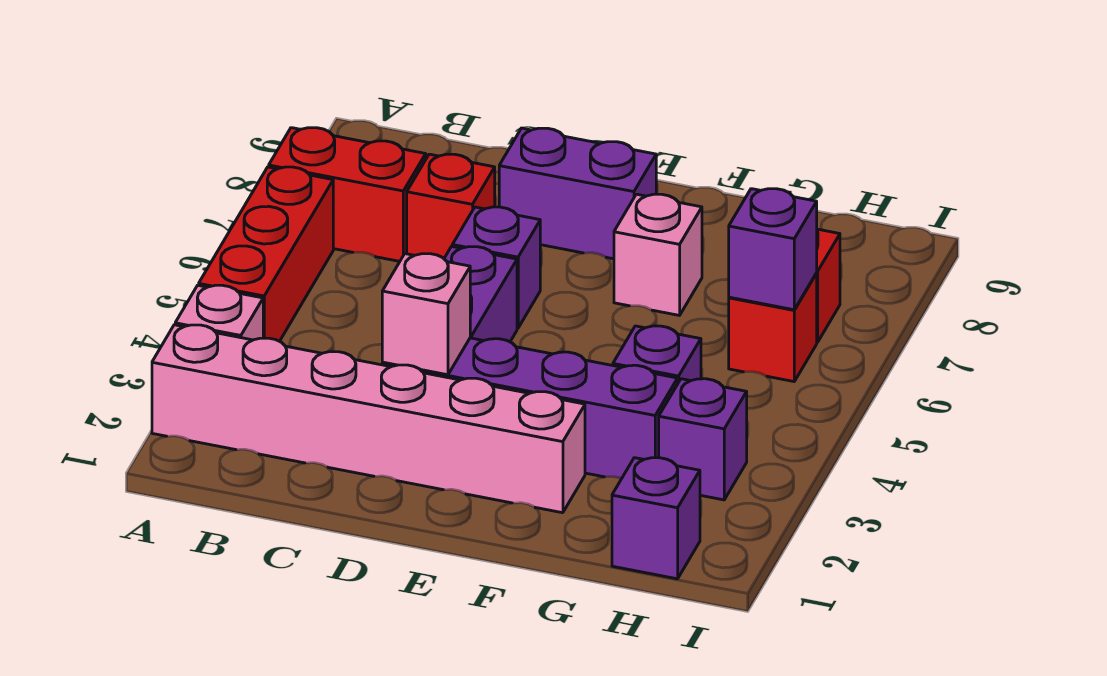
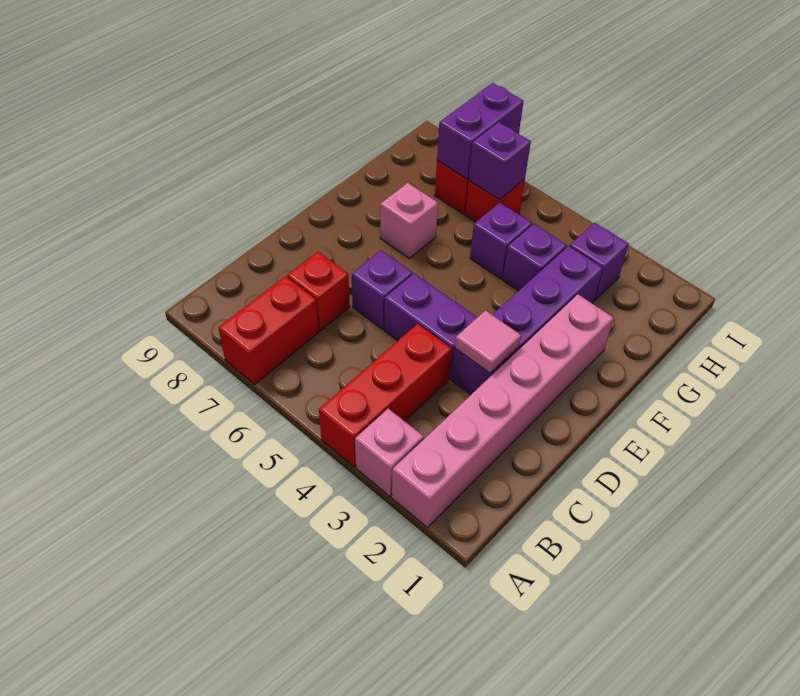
red brick A4:A6 level 1 -> red brick A4:C4 level 1
pink brick D3 level 2 -> pink tile D3 level 2
purple brick D8:E8 level 1 -> purple brick H7:I7 level 2
purple brick H1 level 1 -> purple brick G5 level 1

